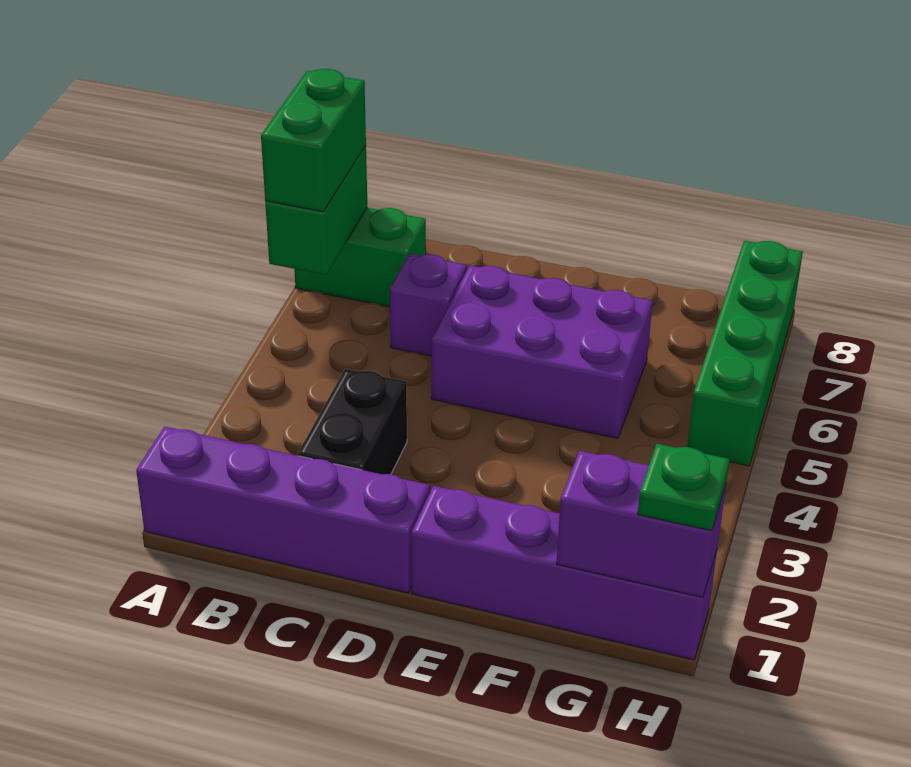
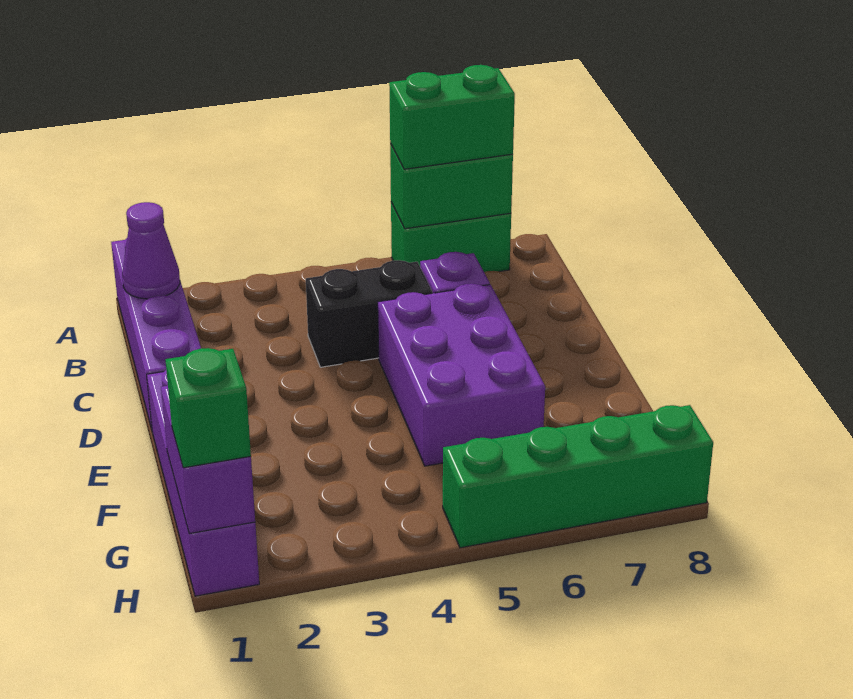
green brick A7:B7 level 1 -> green brick A6:A7 level 1
none -> purple cone B1 level 2
black brick C2:C3 level 1 -> black brick C4:C5 level 1
green plate H1 level 3 -> green brick H1 level 3

